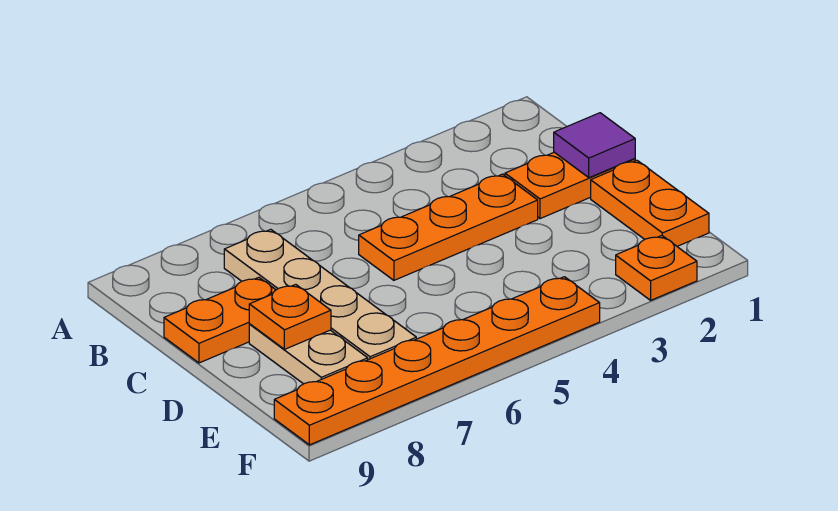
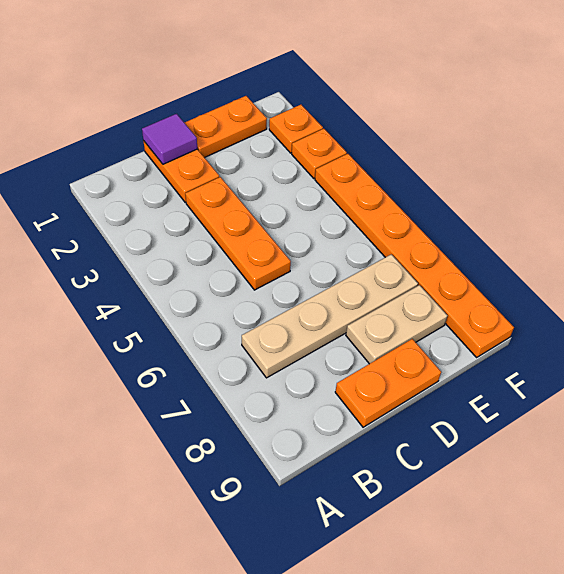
orange plate C8:C9 level 1 -> orange plate C9:D9 level 1
orange plate D8 level 2 -> orange plate F3 level 1

